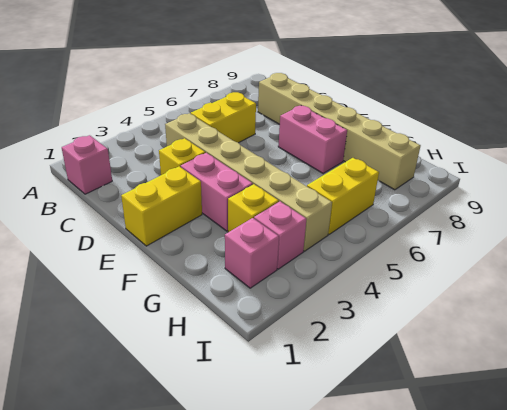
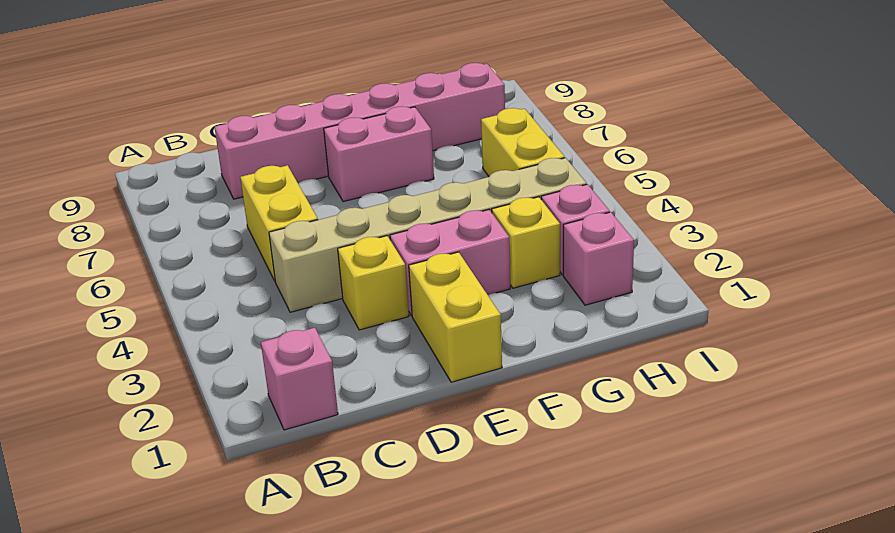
tan brick C8:H8 level 1 -> pink brick C8:H8 level 1

